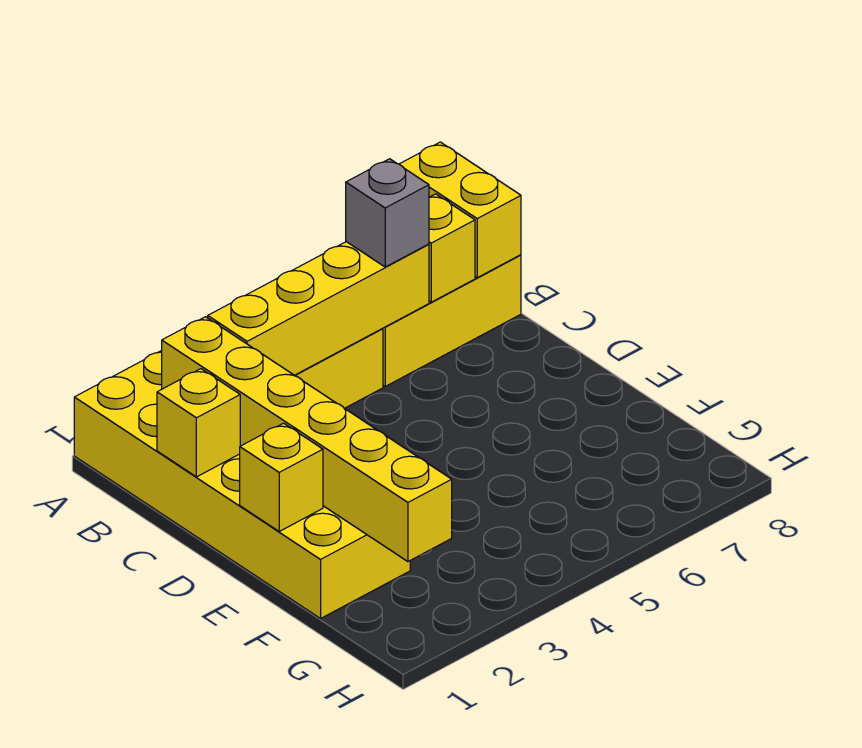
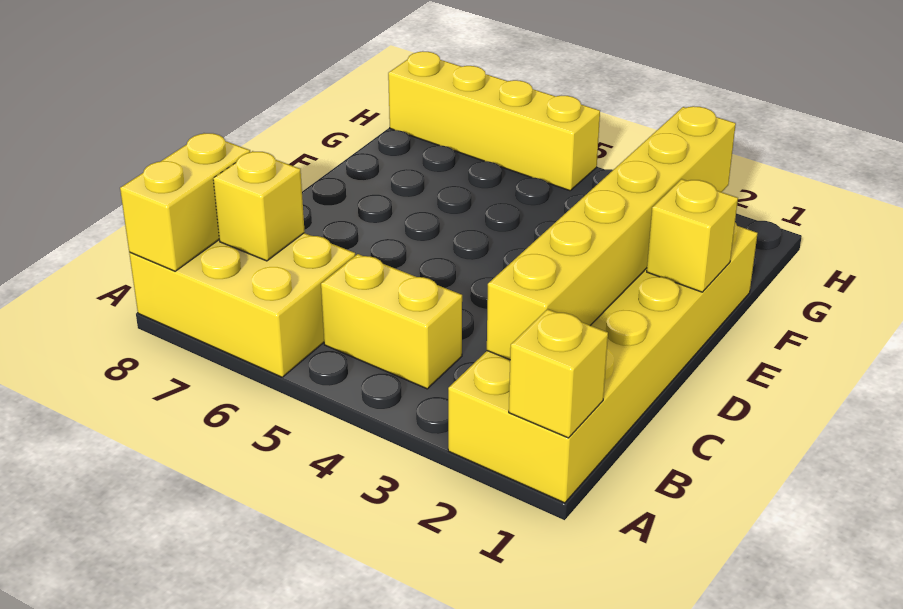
yellow brick B3:B6 level 2 -> yellow brick H5:H8 level 1
grey brick B6 level 3 -> none
yellow brick C1 level 2 -> yellow brick A1 level 2

